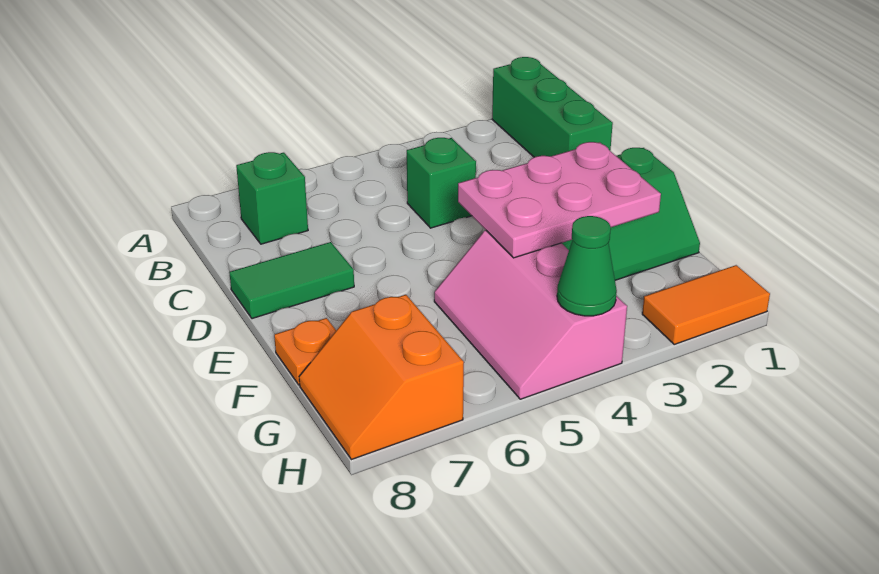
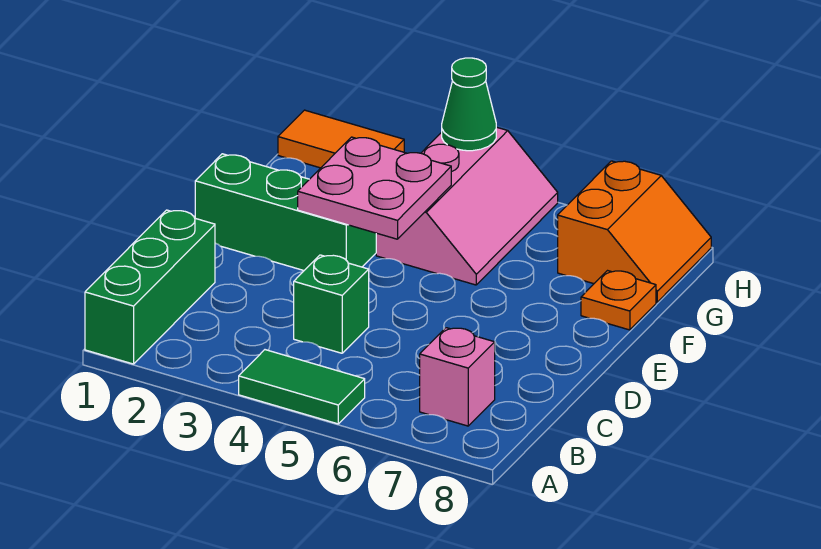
green brick B7 level 1 -> pink brick B7 level 1
green tile D7:D8 level 1 -> green tile A4:A5 level 1
pink plate E2:F4 level 2 -> pink plate E3:F4 level 2

